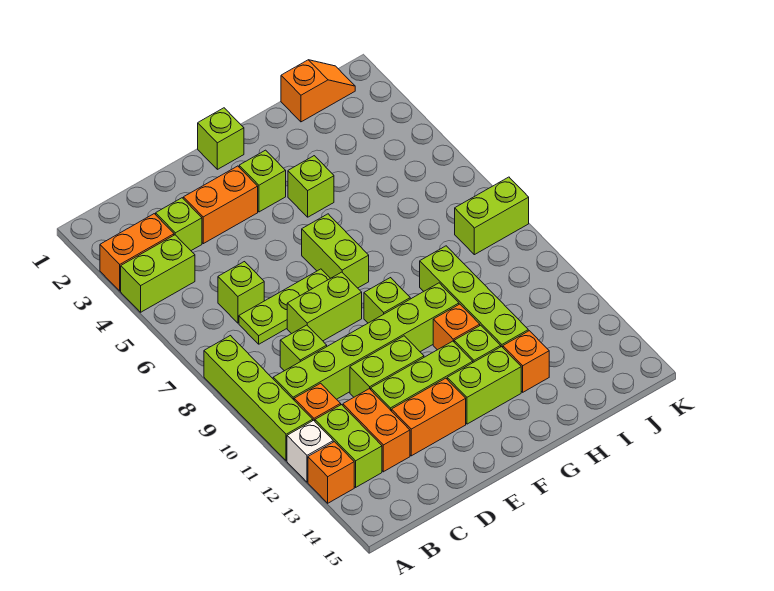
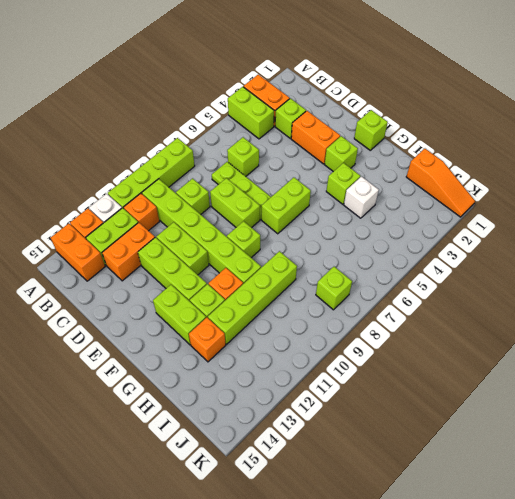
orange brick D13:E13 level 1 -> orange brick A14:B14 level 1
none -> white brick H4 level 1
orange slope I1:J1 level 1 top I -> orange slope I1:K1 level 1 top I
lime brick J8:K8 level 1 -> lime brick J8 level 1

